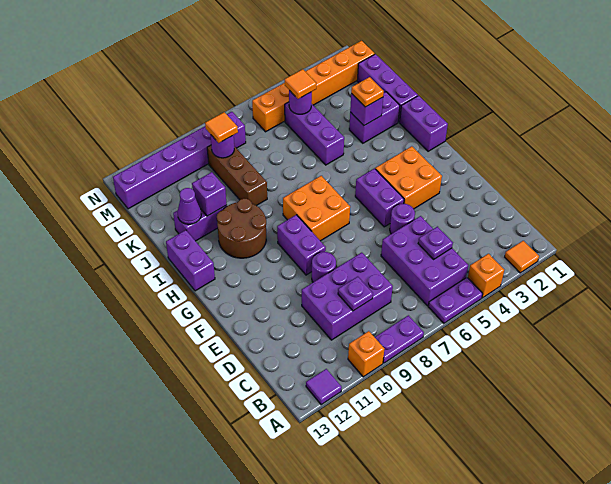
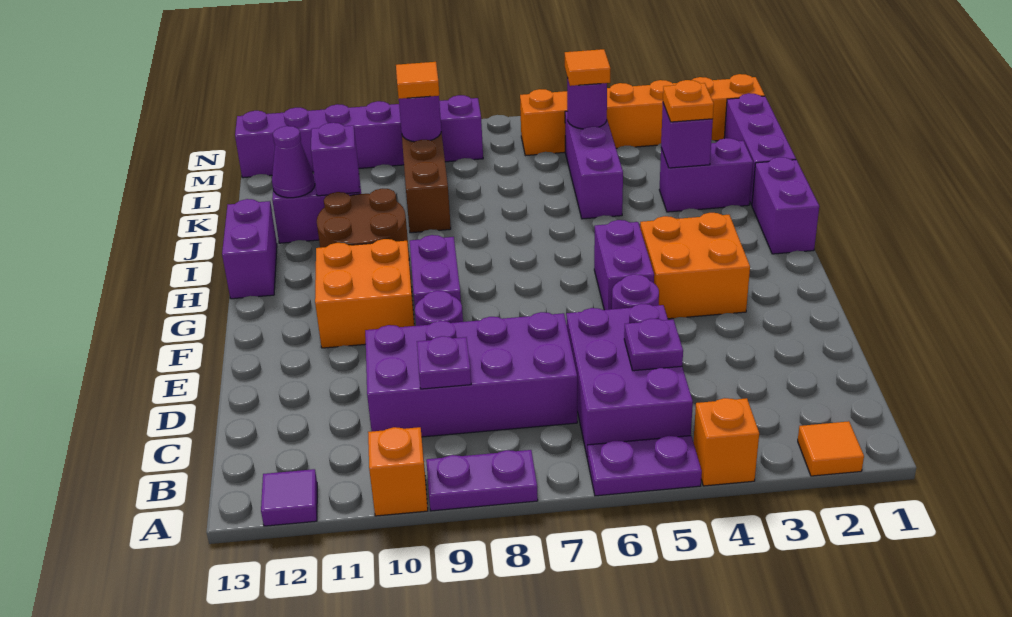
purple brick C8:D10 level 1 -> purple brick C7:D10 level 1
orange brick G7:H8 level 1 -> orange brick F10:G11 level 1

